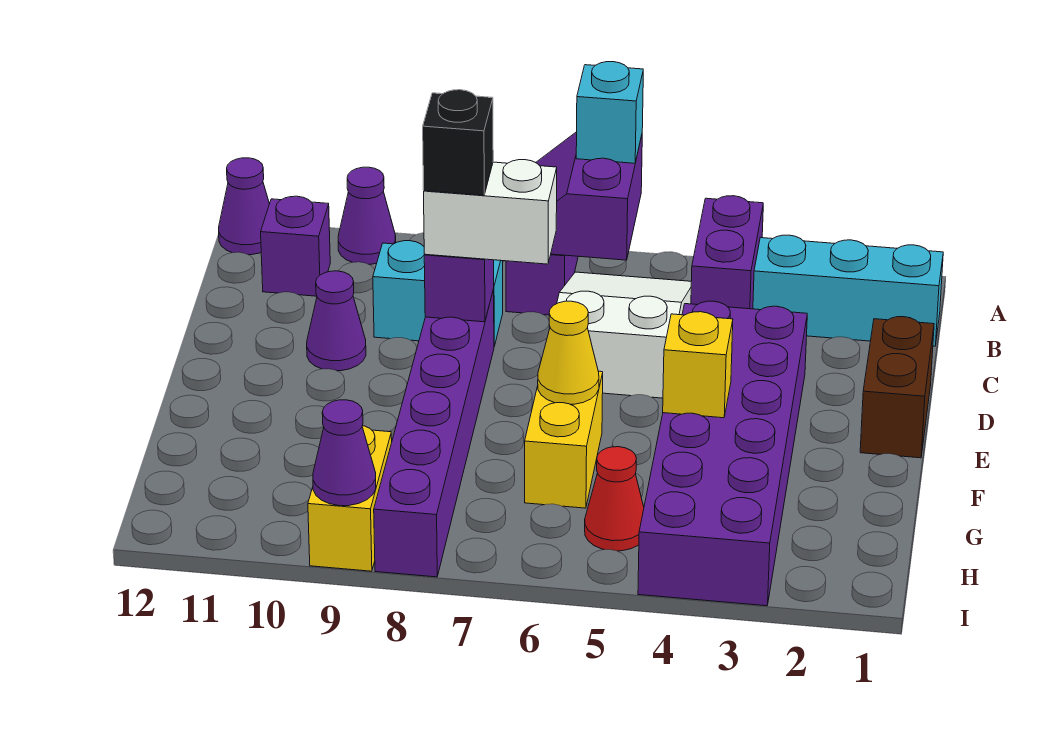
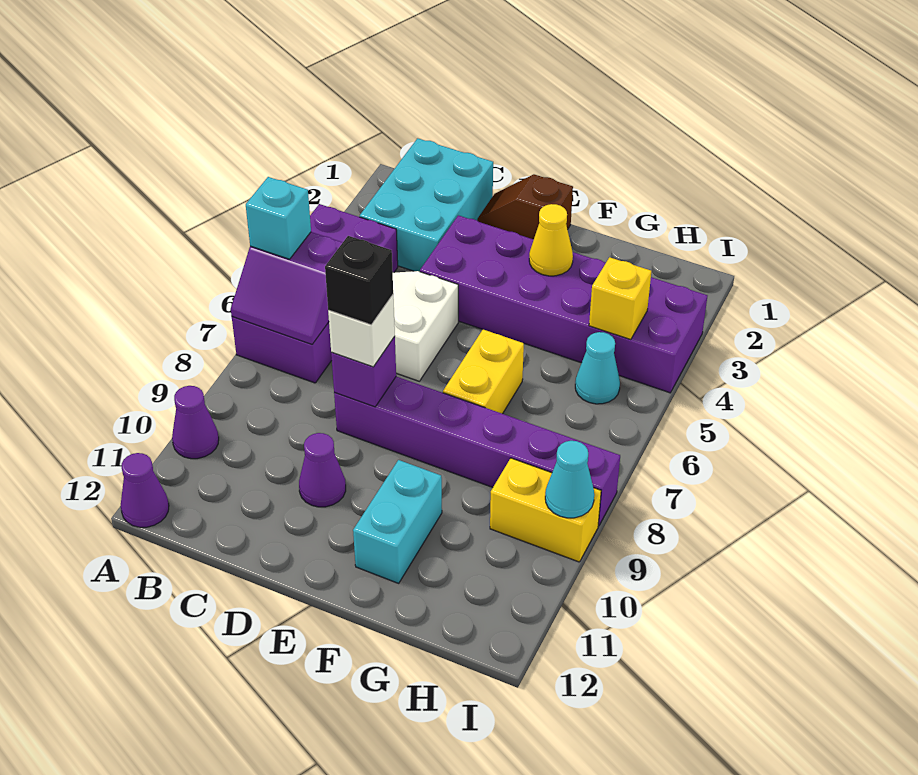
cyan brick B1:B3 level 1 -> cyan brick B1:C3 level 1
purple brick B11 level 1 -> none
cyan brick C8:C9 level 1 -> cyan brick F10:F11 level 1
brown brick D1:E1 level 1 -> brown slope D1:E1 level 1 top E
white brick D7:D8 level 3 -> white brick D8 level 3
yellow brick F4 level 2 -> yellow brick H4 level 2
yellow brick F6:G6 level 1 -> yellow brick F6:F7 level 1
yellow cone F6 level 2 -> yellow cone F3 level 2
red cone H5 level 1 -> cyan cone H5 level 1
purple cone I9 level 2 -> cyan cone I9 level 2

